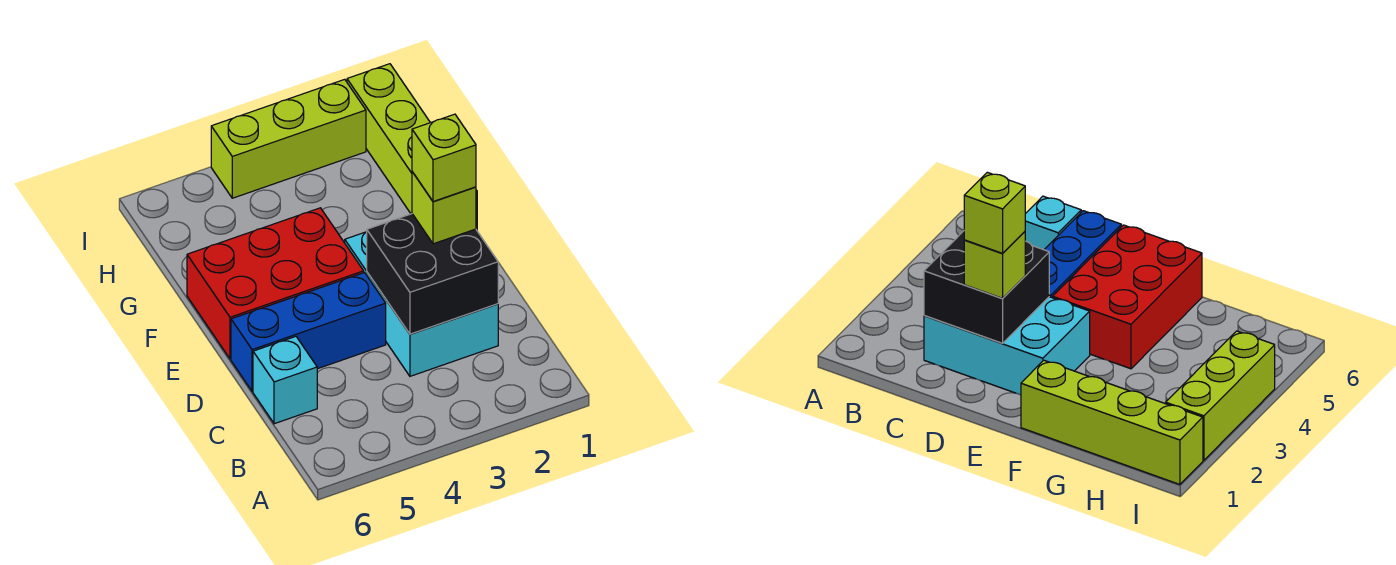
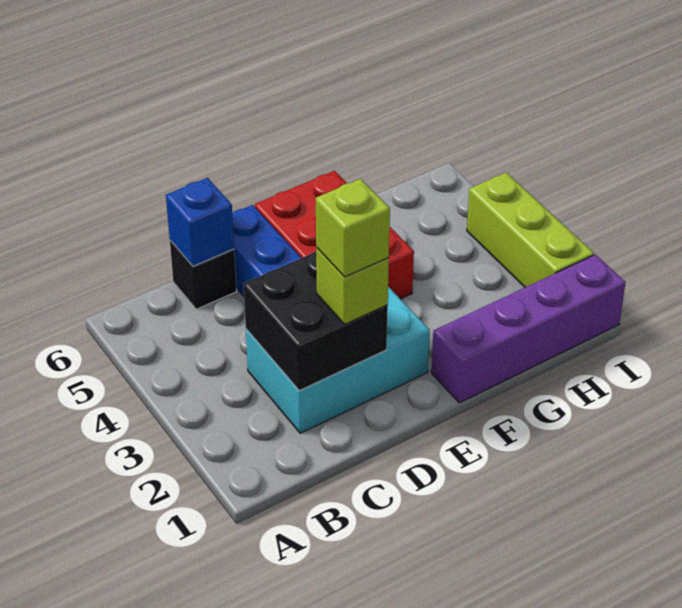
cyan brick C6 level 1 -> black brick C6 level 1
none -> blue brick C6 level 2
lime brick F1:I1 level 1 -> purple brick F1:I1 level 1

